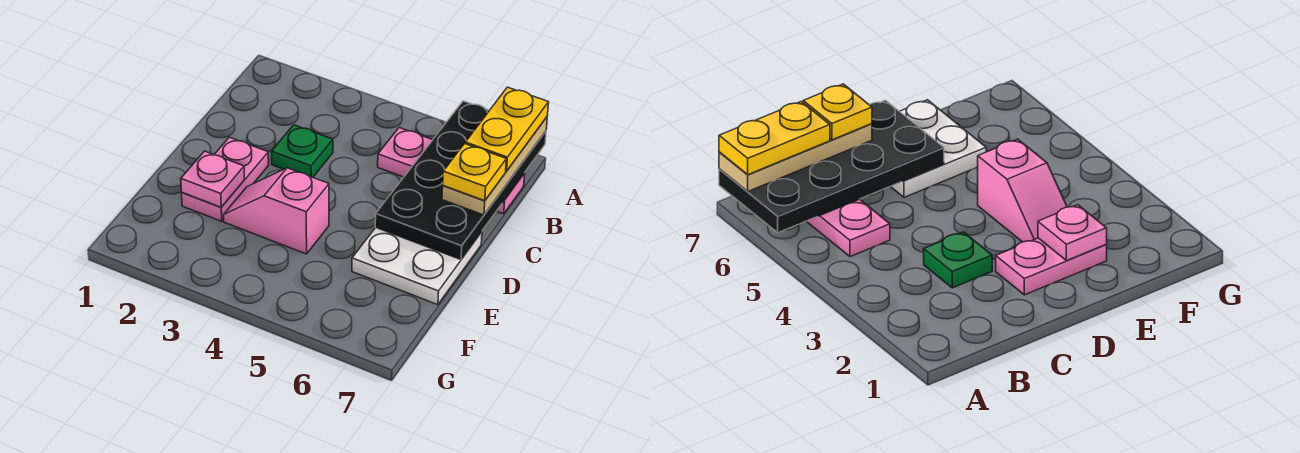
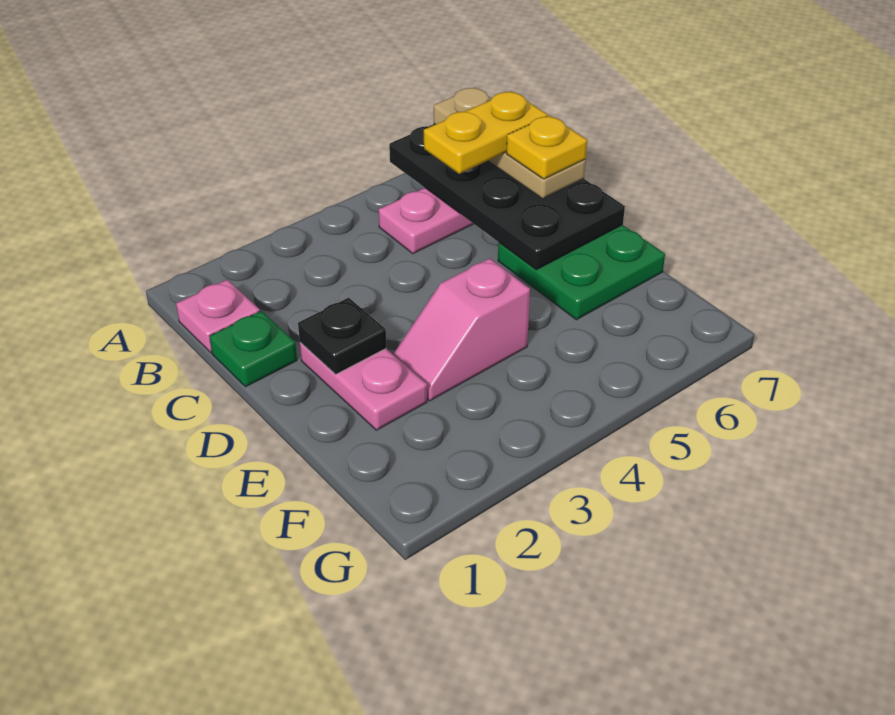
yellow plate A7:B7 level 4 -> yellow plate B6:B7 level 4
green plate C3 level 1 -> green plate C1 level 1
none -> black plate D2 level 2
white plate D6:E7 level 1 -> green plate D6:E7 level 1
pink plate E2 level 2 -> pink plate B1 level 1

